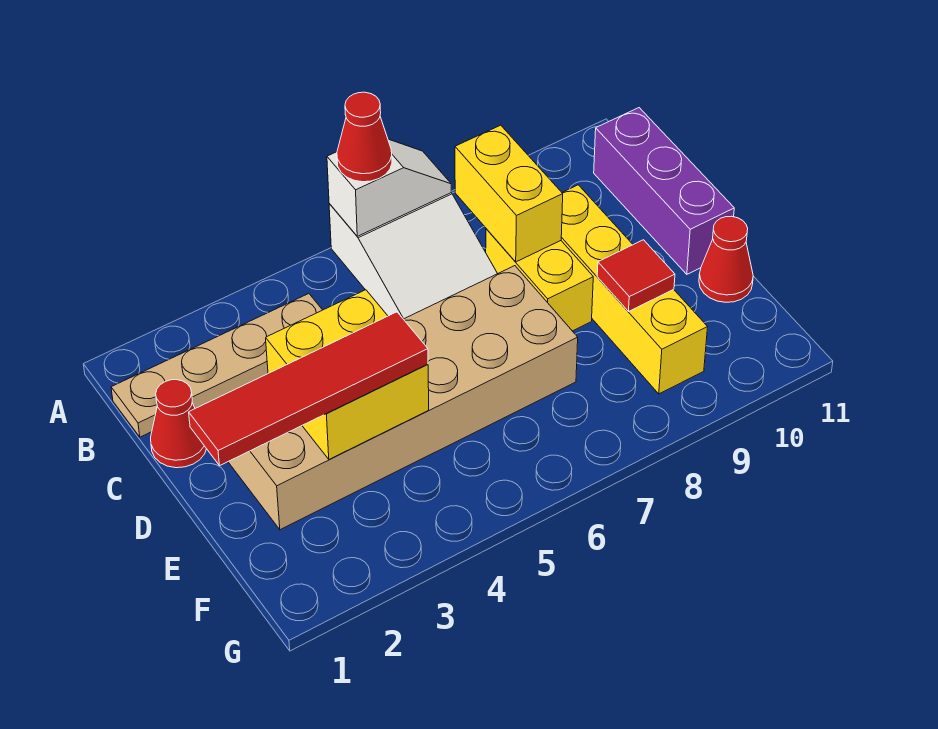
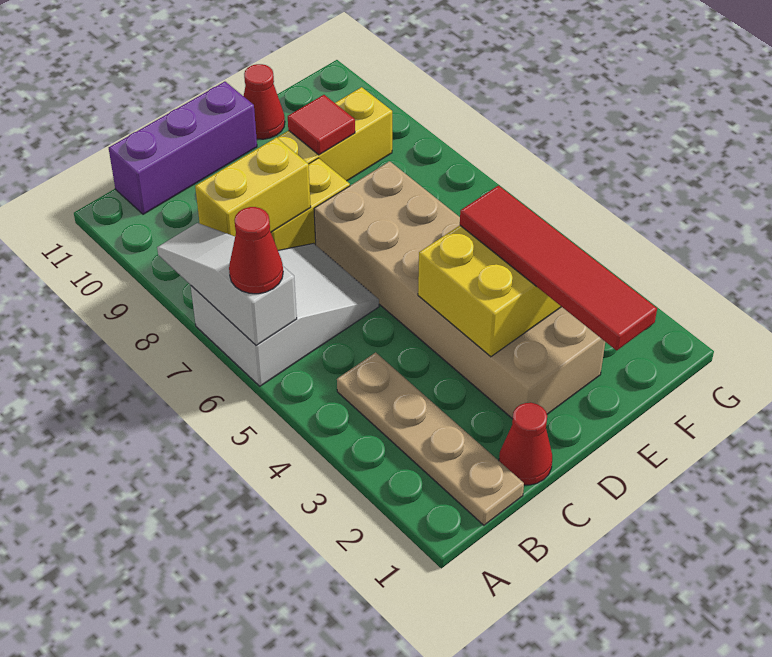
white slope A6:A7 level 2 top 6 -> white slope A6:A8 level 2 top 6

